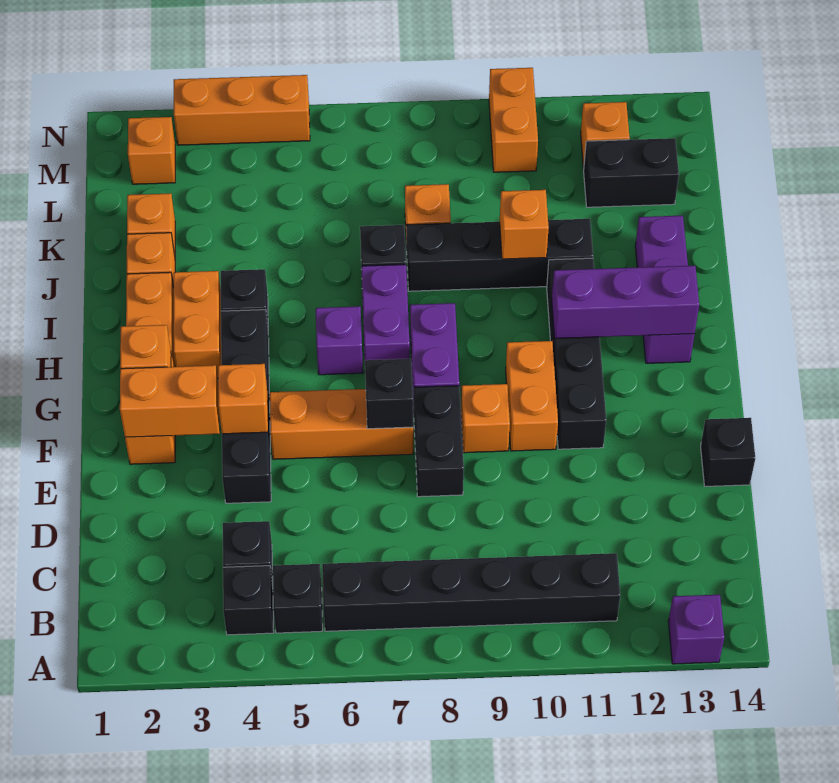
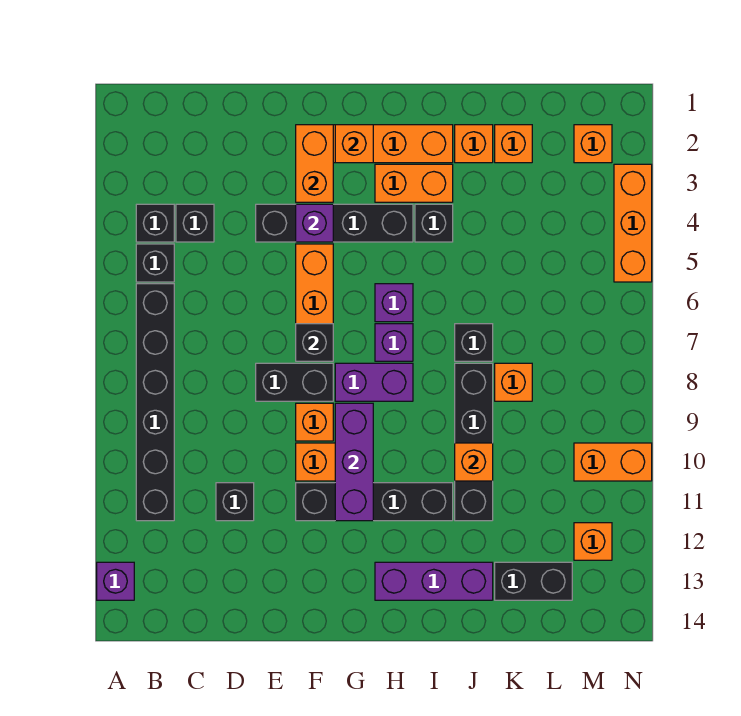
black brick E14 level 1 -> black brick D11 level 1
orange brick F4 level 2 -> purple brick F4 level 2
purple brick H7:I7 level 1 -> purple brick H7 level 1
purple brick H11:H13 level 2 -> purple brick G9:G11 level 2
black brick L12:L13 level 1 -> black brick K13:L13 level 1

